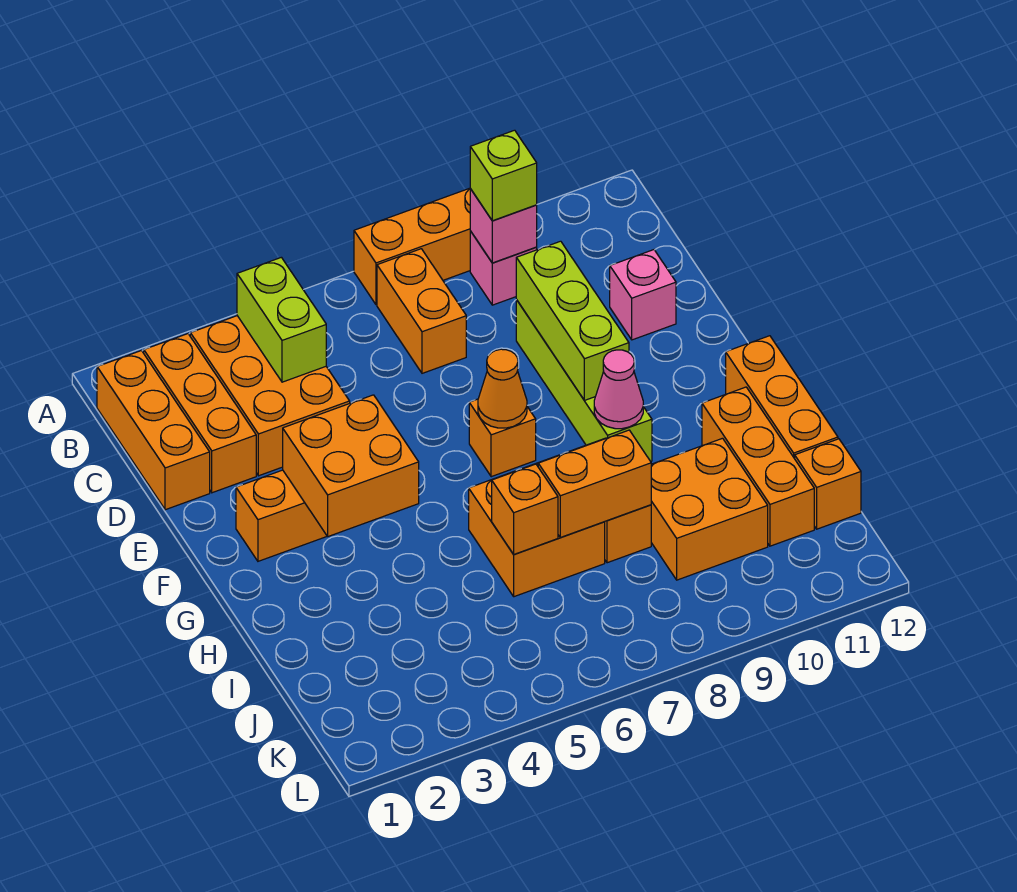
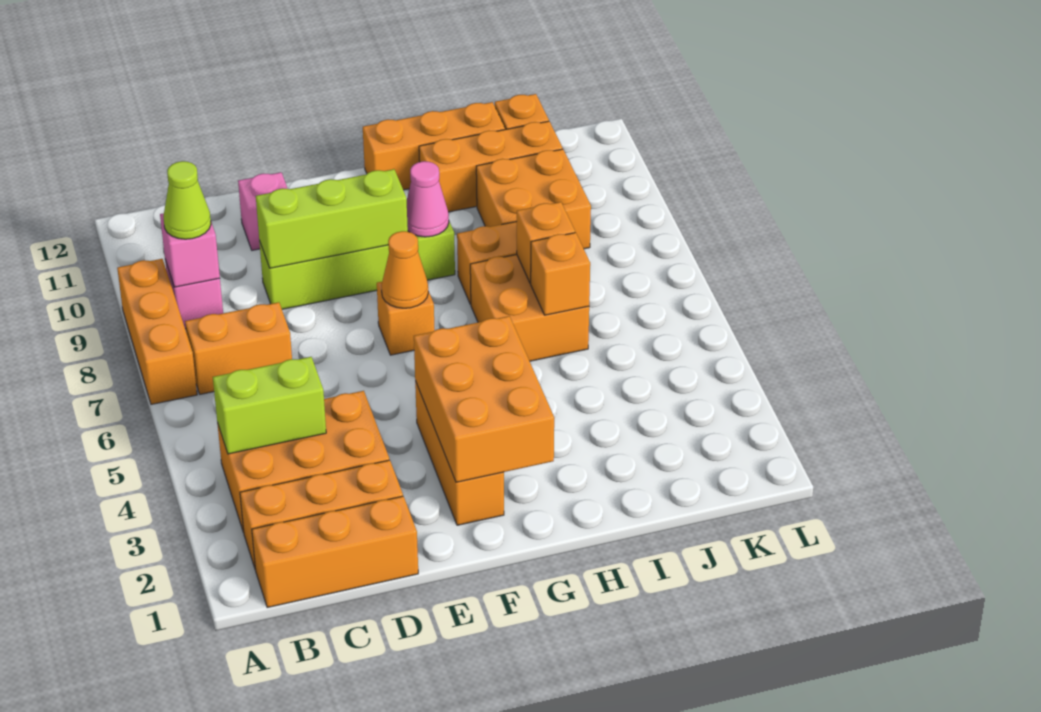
lime brick B9 level 3 -> lime cone B9 level 3
orange brick F3:G4 level 2 -> orange brick F2:G4 level 2
orange brick I7:I8 level 2 -> orange brick I7 level 2

